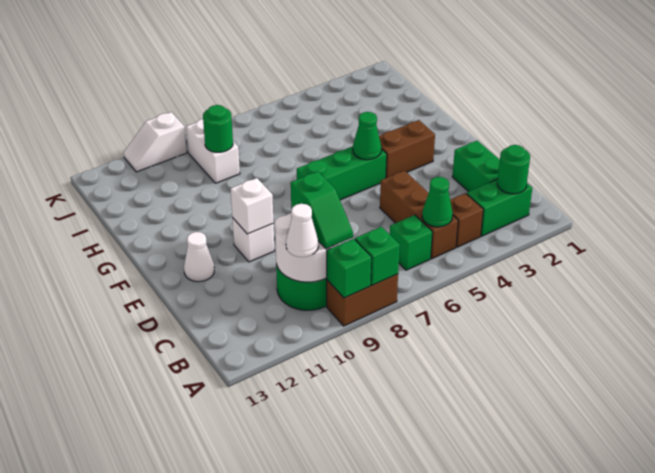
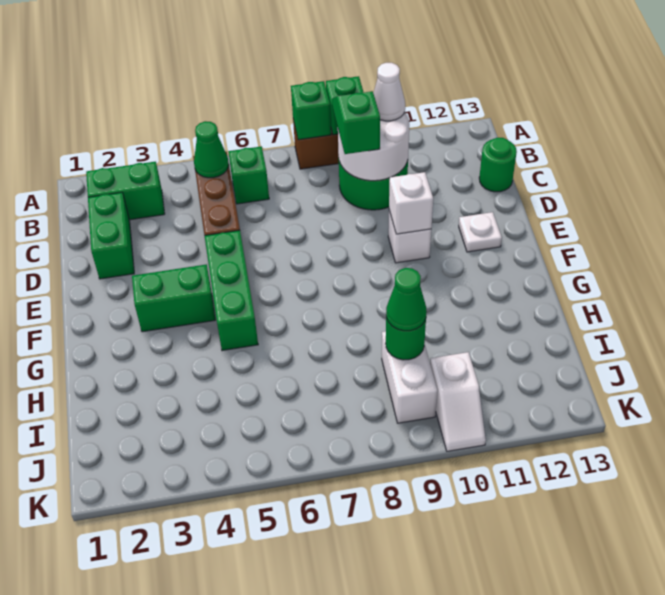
green round brick B2 level 2 -> green round brick C13 level 1
brown brick B4 level 1 -> none
white cone E12 level 1 -> white plate E12 level 1
brown brick F3:F4 level 1 -> green brick F3:F4 level 1
green brick F5:F7 level 1 -> green brick E5:G5 level 1
green cone F5 level 2 -> green cone I9 level 3
white slope K10:K11 level 1 top 10 -> white slope J10:K10 level 1 top J

